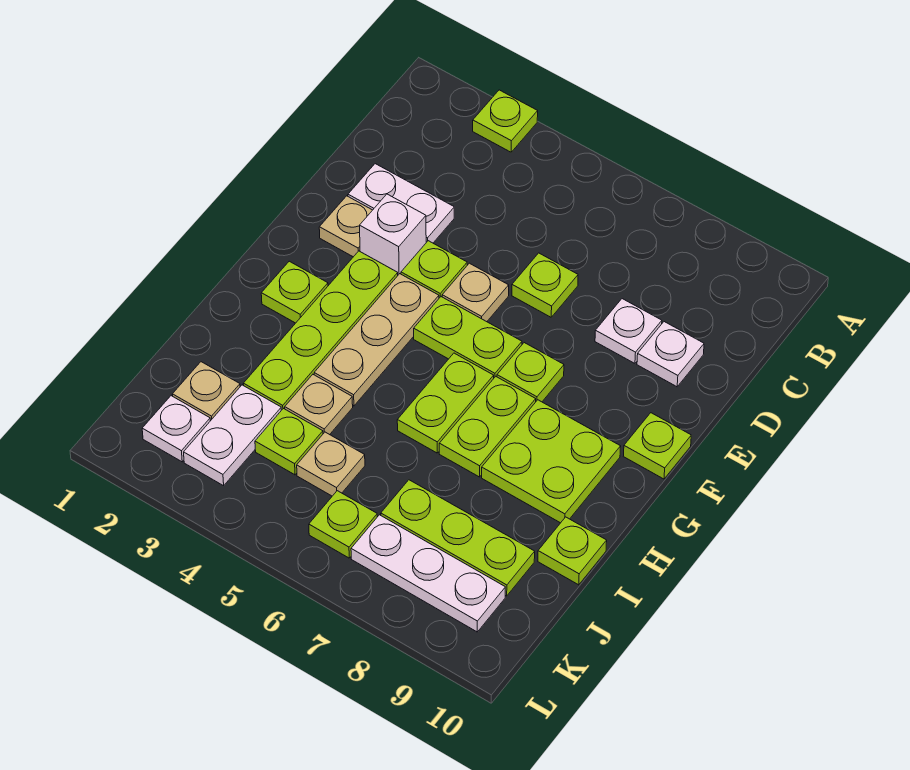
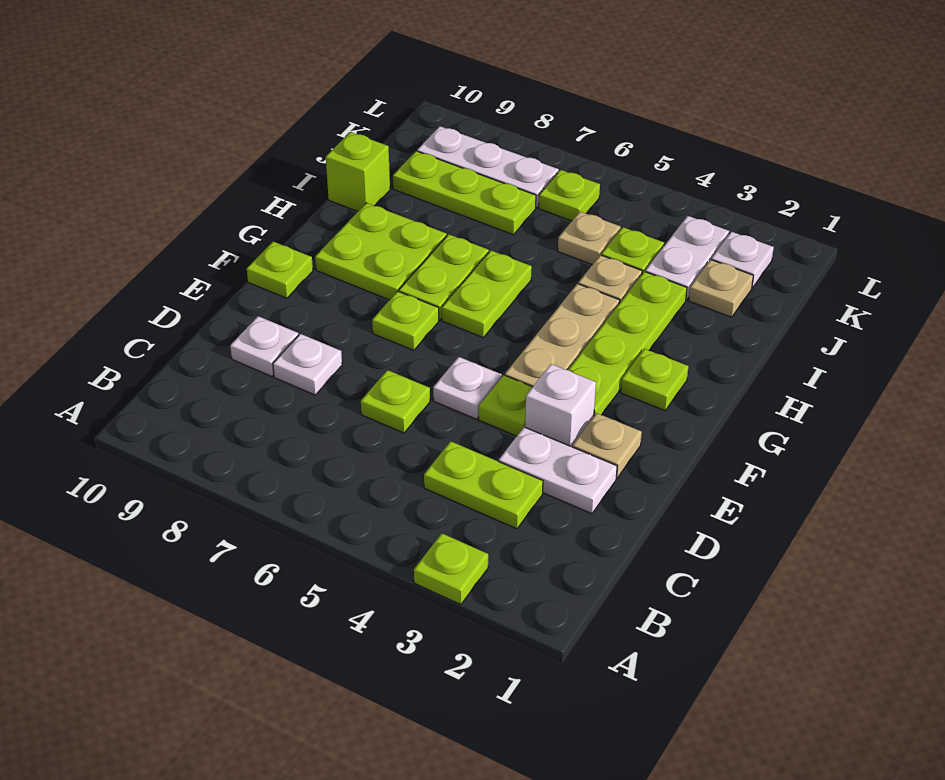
tan plate E5 level 1 -> white plate E5 level 1
lime plate F5:F6 level 1 -> lime plate C3:C4 level 1
lime plate I10 level 1 -> lime brick I10 level 1

